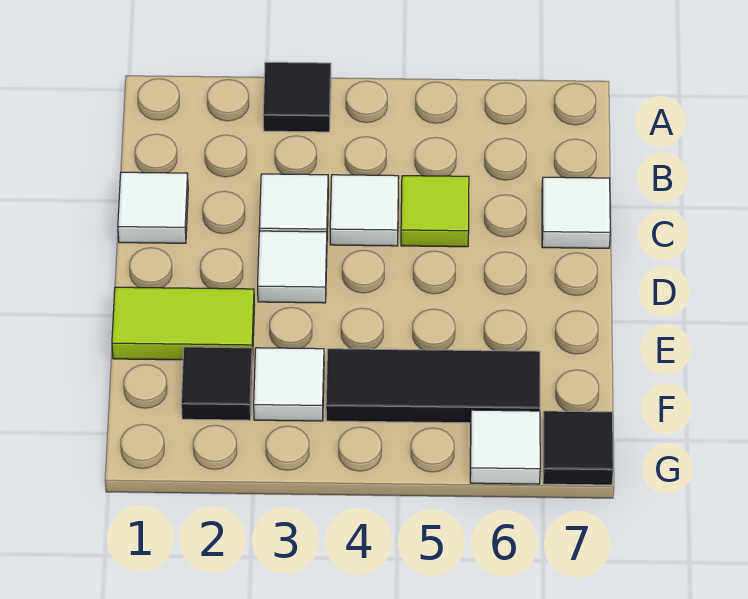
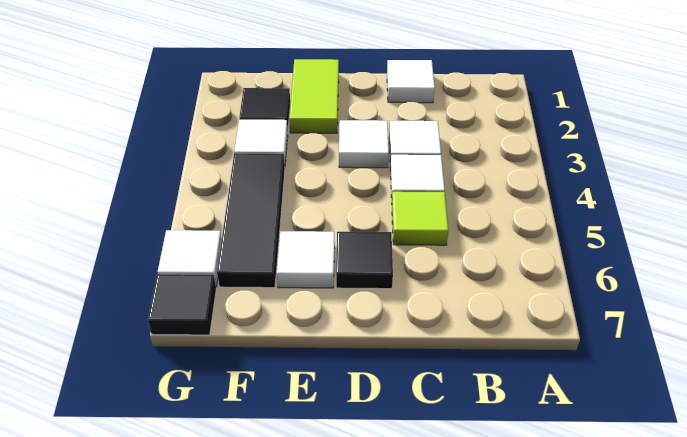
black tile A3 level 1 -> black tile D6 level 1
white tile C7 level 1 -> white tile E6 level 1

